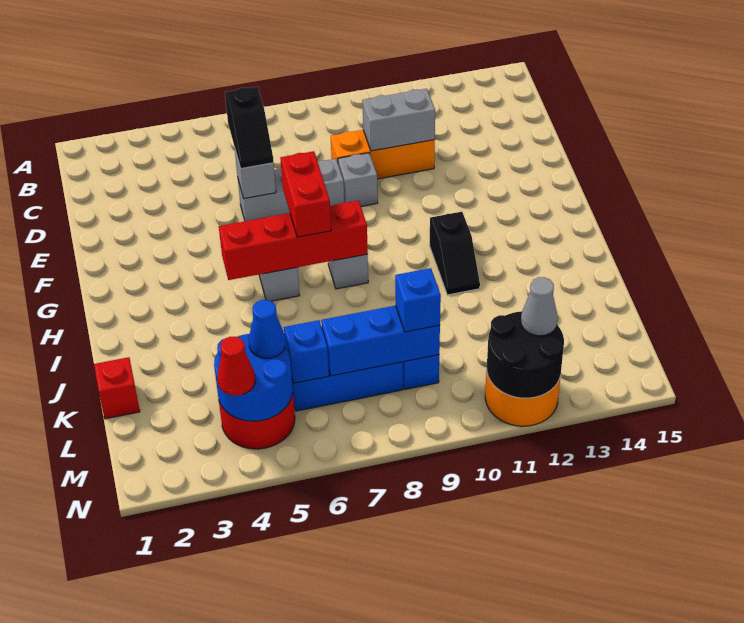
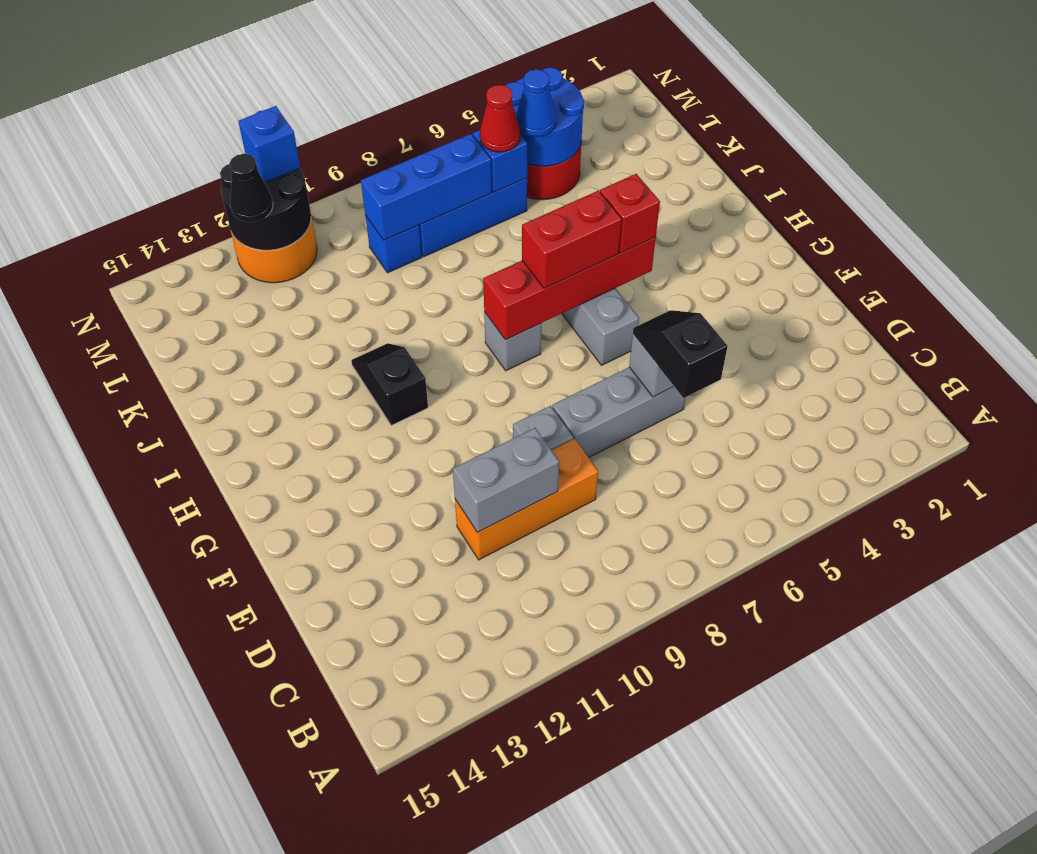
red brick G7:H7 level 3 -> red brick H6:H7 level 3
red brick K1 level 1 -> red brick H5 level 3
blue brick L9 level 3 -> blue brick N11 level 3
red cone M4 level 3 -> red cone L6 level 3
grey cone M12 level 3 -> black cone M12 level 3

